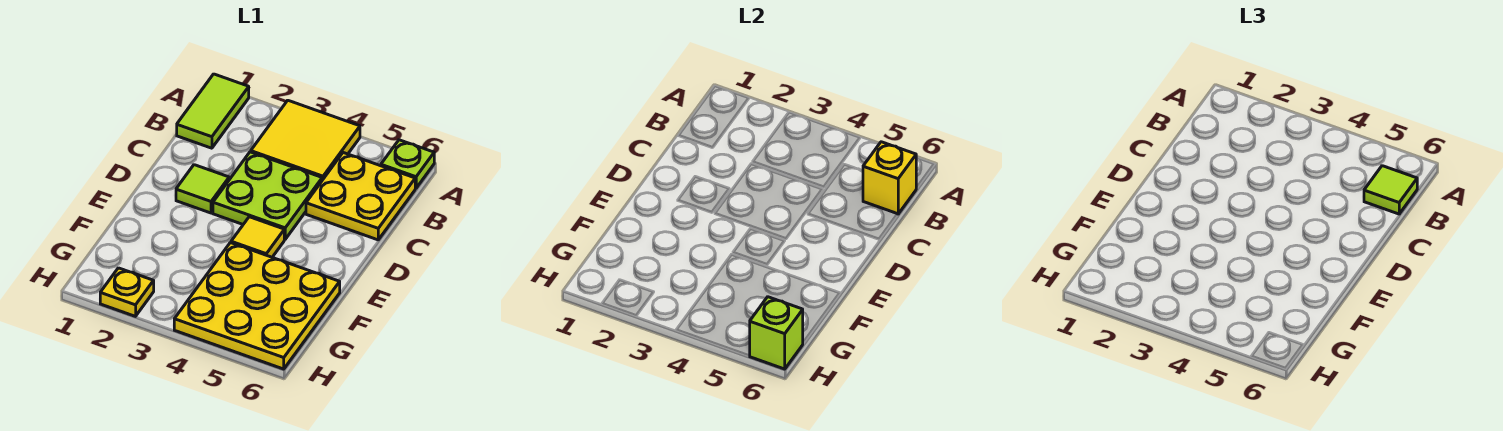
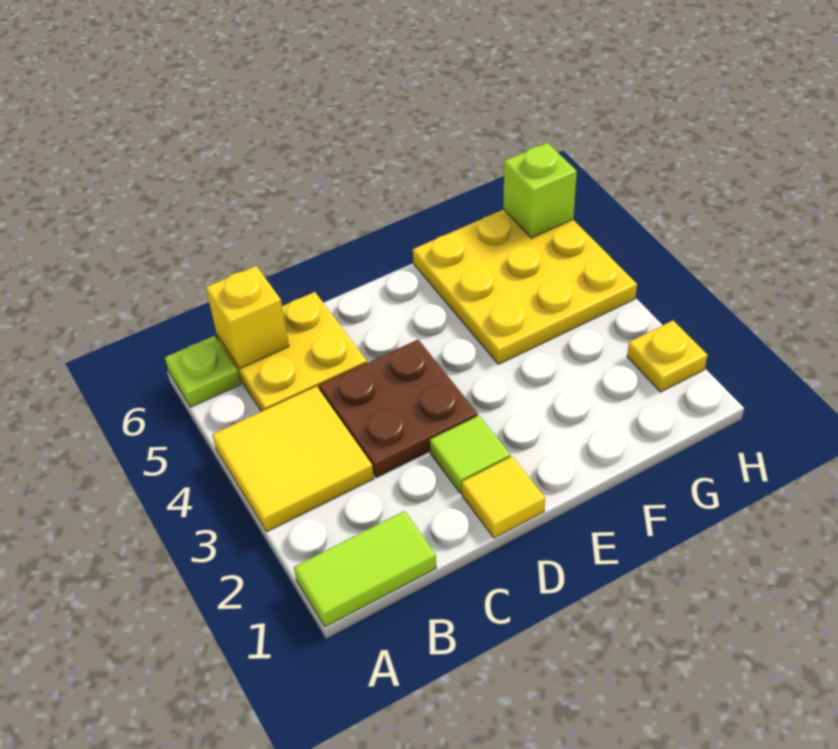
lime tile B6 level 3 -> none
lime plate C3:D4 level 1 -> brown plate C3:D4 level 1
yellow tile E4 level 1 -> yellow tile D1 level 1

